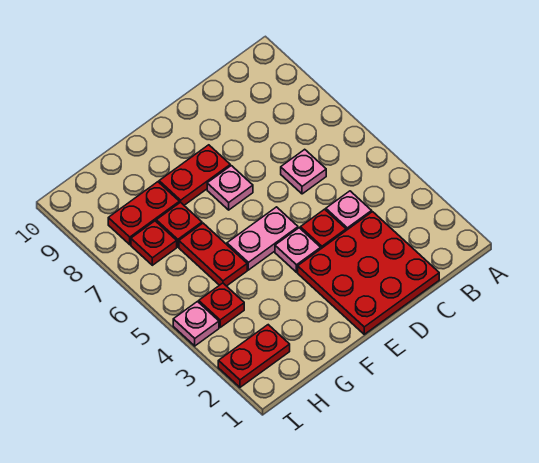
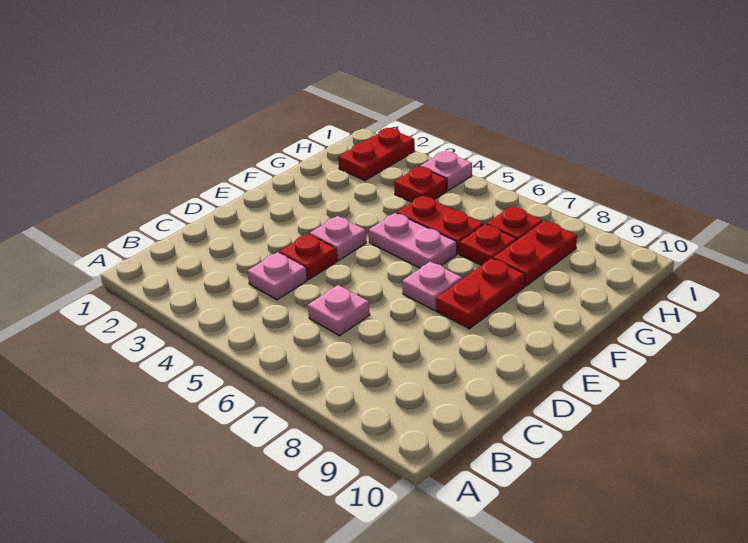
red plate C1:E3 level 1 -> none
pink plate E5:F5 level 1 -> pink plate F5:F6 level 1

